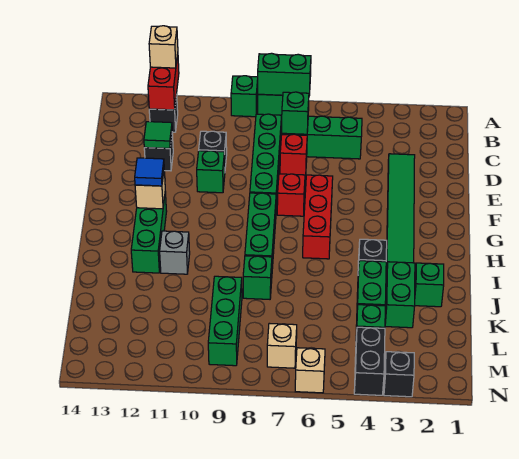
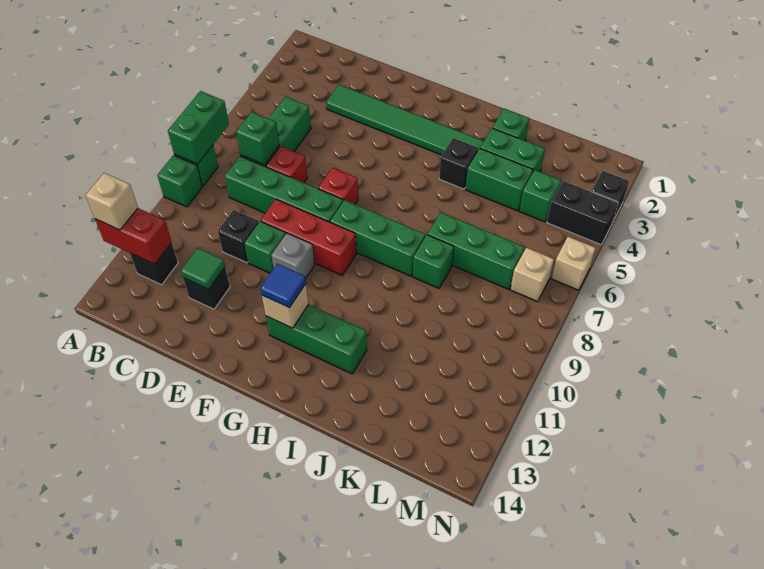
red brick F6:H6 level 1 -> red brick E9:G9 level 1
grey brick I11 level 1 -> grey brick F10 level 1
green brick K9:M9 level 1 -> green brick J7:L7 level 1

